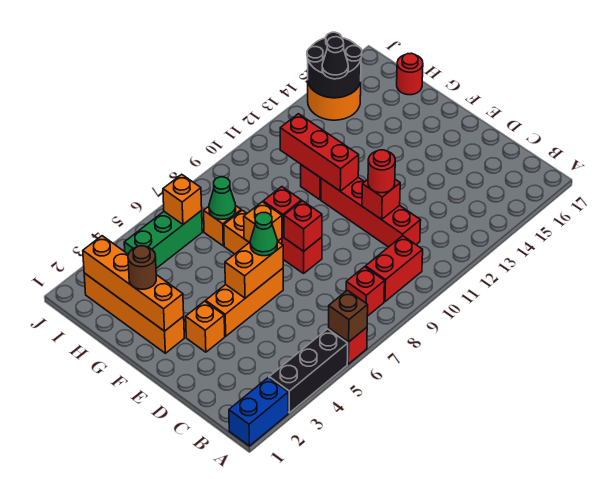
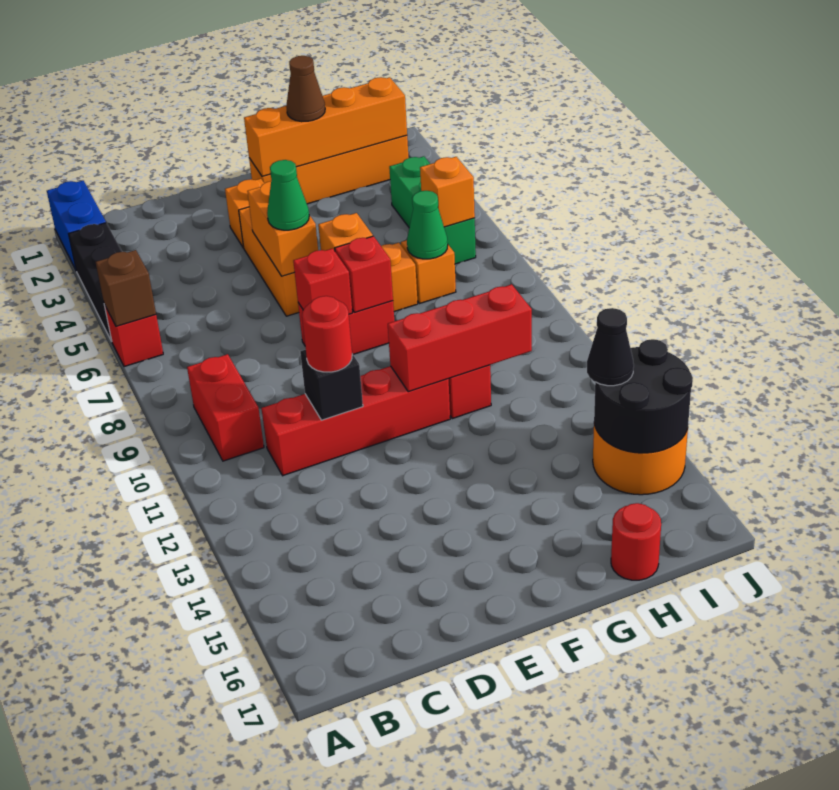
red brick B8 level 1 -> none
red brick D11 level 2 -> black brick D11 level 2
brown round brick G2 level 3 -> brown cone G2 level 3

